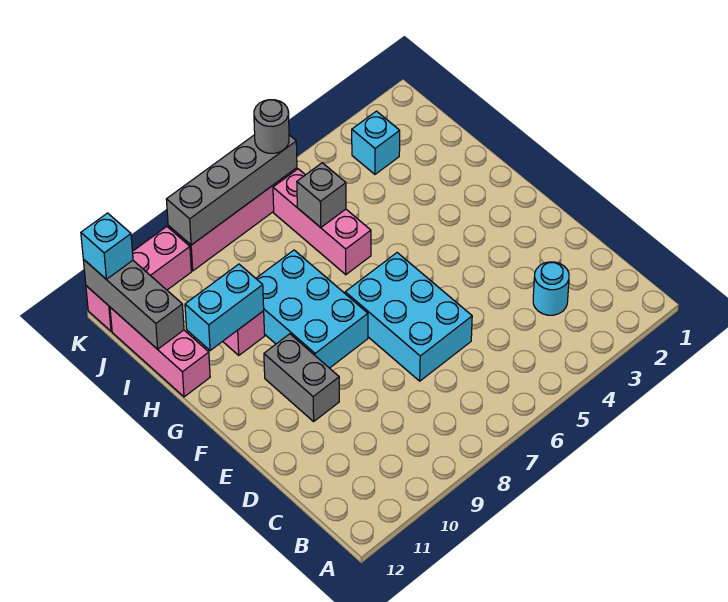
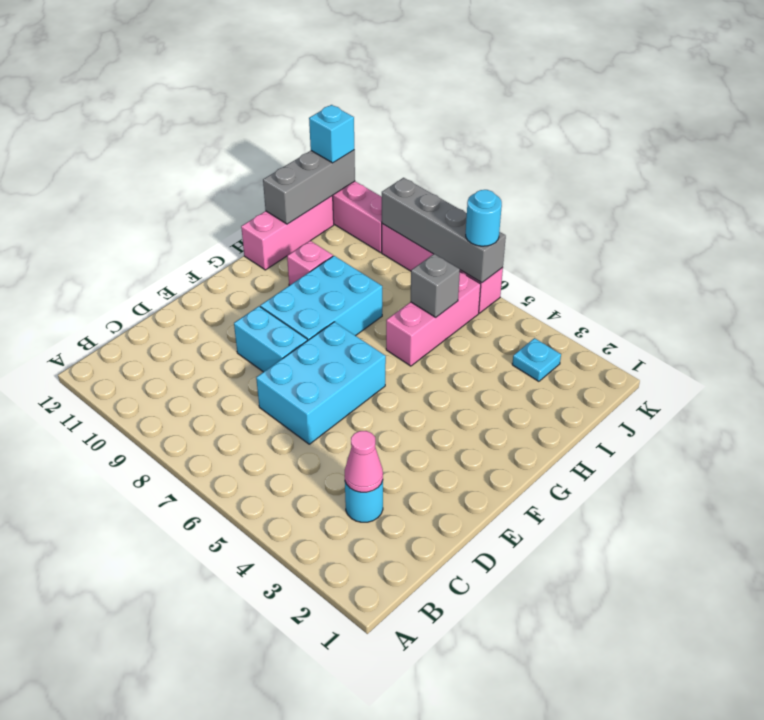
none -> pink cone C3 level 2
grey brick E10:F10 level 1 -> none
cyan brick H10:H11 level 2 -> cyan brick E8:E9 level 1
cyan brick J3 level 1 -> cyan plate J3 level 1
grey round brick K6 level 3 -> cyan round brick K6 level 3

